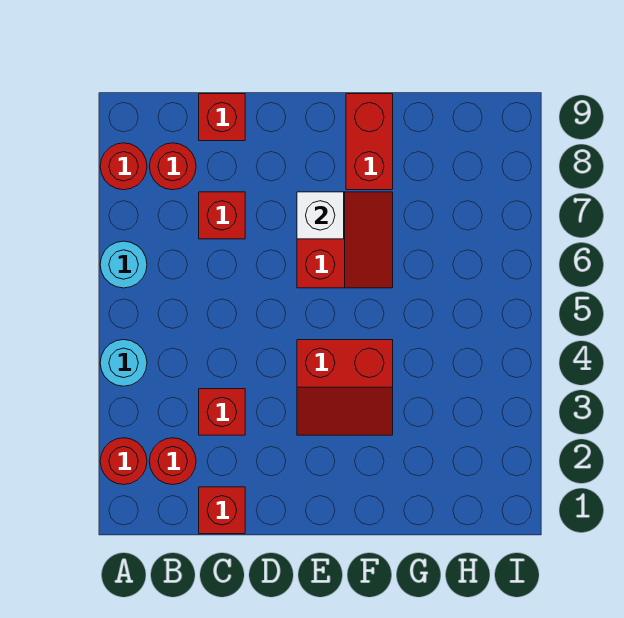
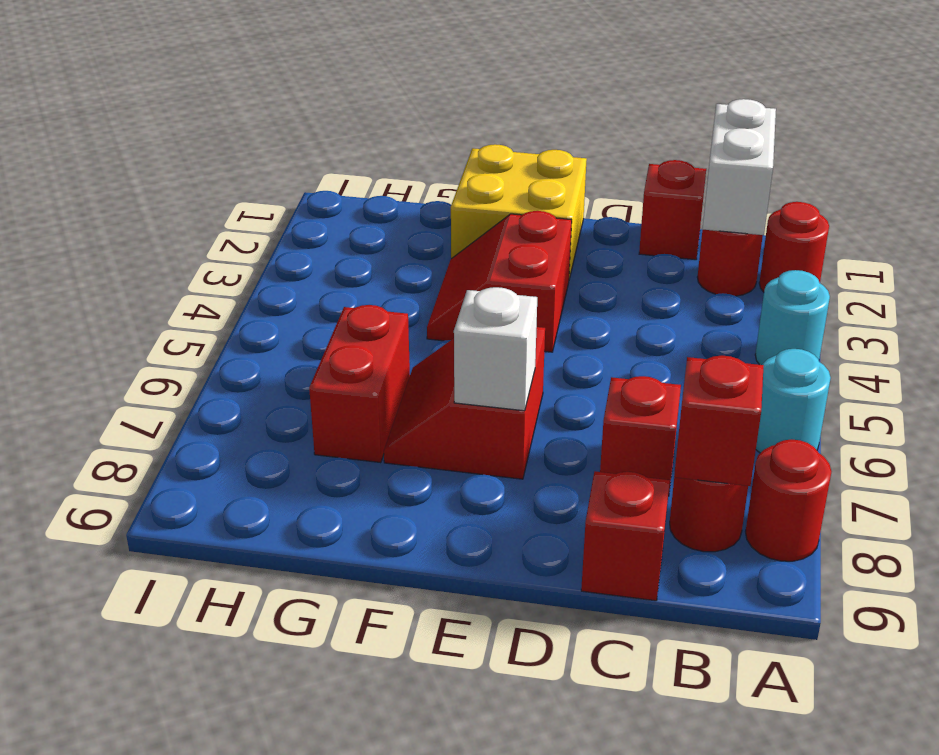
none -> white brick B1:B2 level 2
red brick C3 level 1 -> red brick B8 level 2
none -> yellow brick E1:F2 level 1
red slope E3:F4 level 1 top 4 -> red slope E3:F4 level 1 top E
red brick F8:F9 level 1 -> red brick G6:G7 level 1

